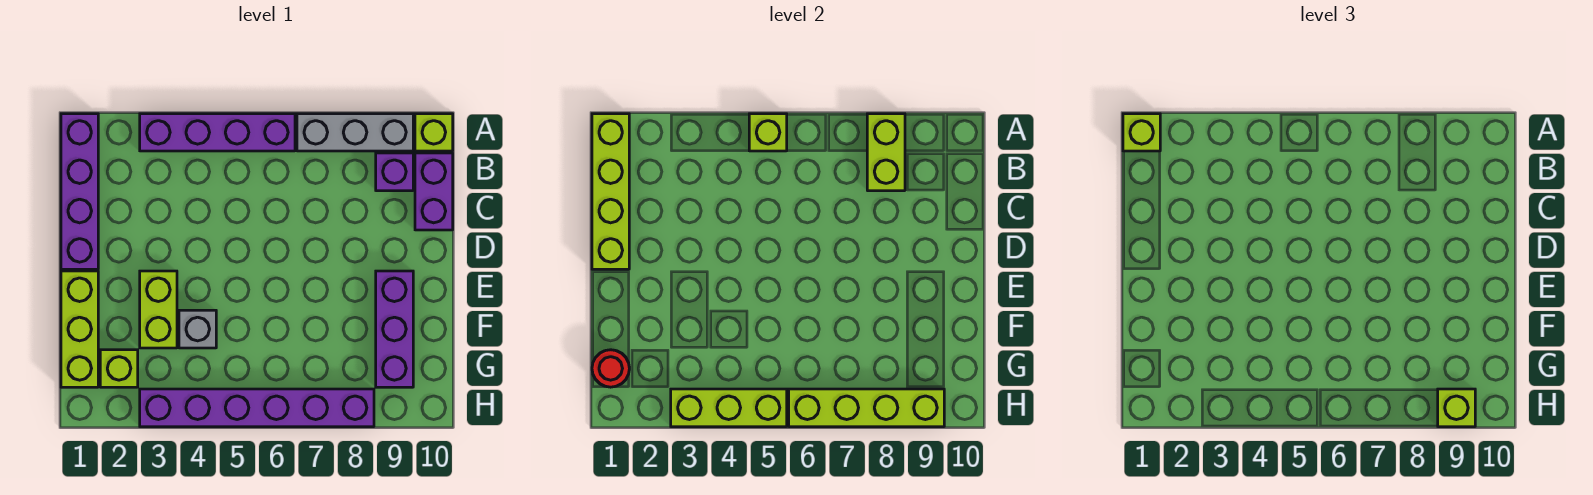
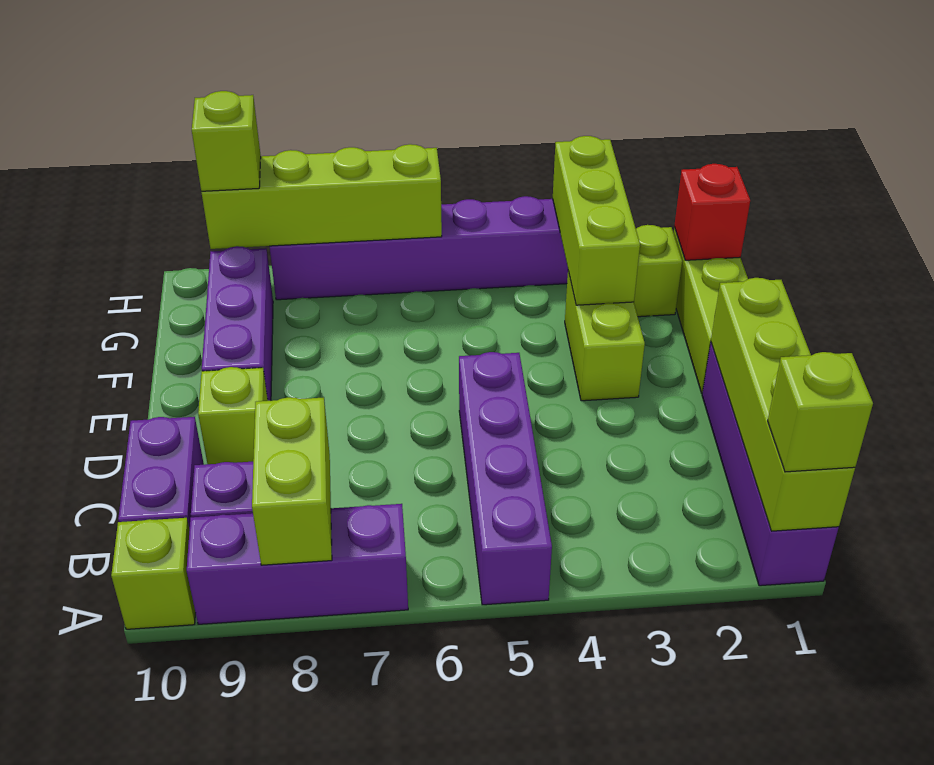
purple brick A3:A6 level 1 -> purple brick A5:D5 level 1
lime brick A5 level 2 -> lime brick D9 level 1
grey brick A7:A9 level 1 -> purple brick A7:A9 level 1
grey brick F4 level 1 -> none
red round brick G1 level 2 -> red brick G1 level 2
lime brick H3:H5 level 2 -> lime brick F3:H3 level 2

